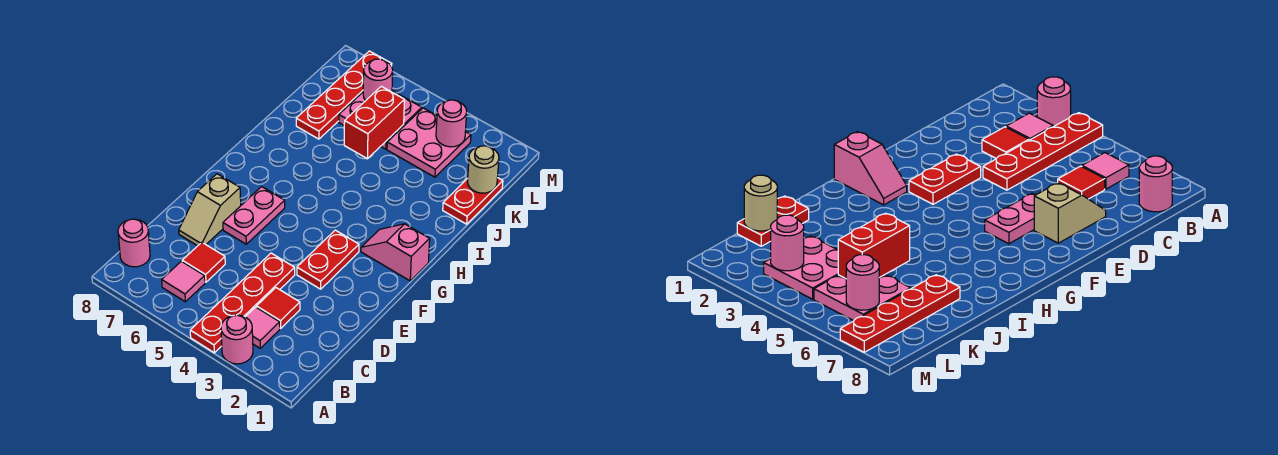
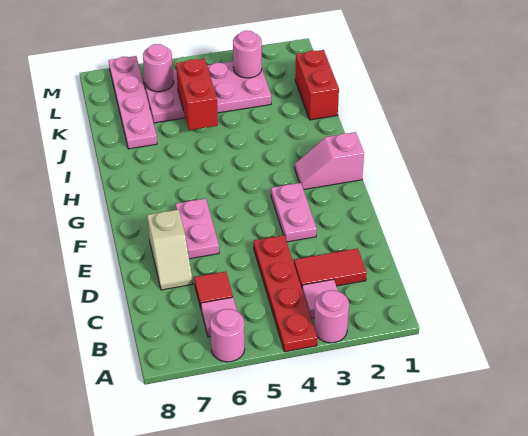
pink round brick B8 level 1 -> pink round brick A6 level 1
red tile C3 level 1 -> red tile C2:C3 level 1
red plate E3:F3 level 1 -> pink plate E3:F3 level 1
red plate J1:K1 level 1 -> red brick J1:K1 level 1
red plate J7:M7 level 1 -> pink plate J7:M7 level 1
tan round brick K1 level 2 -> none

